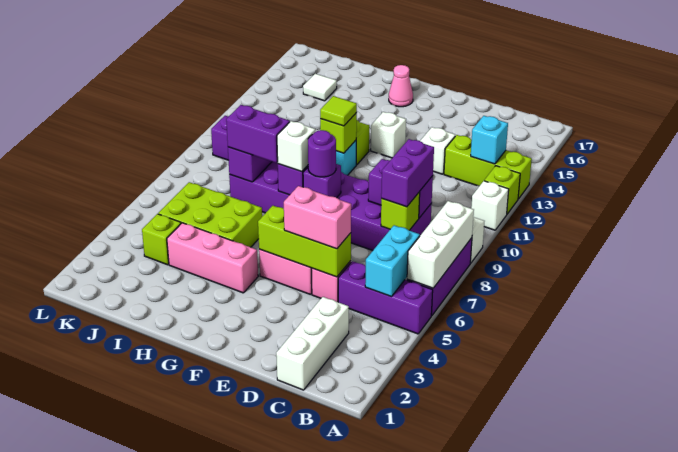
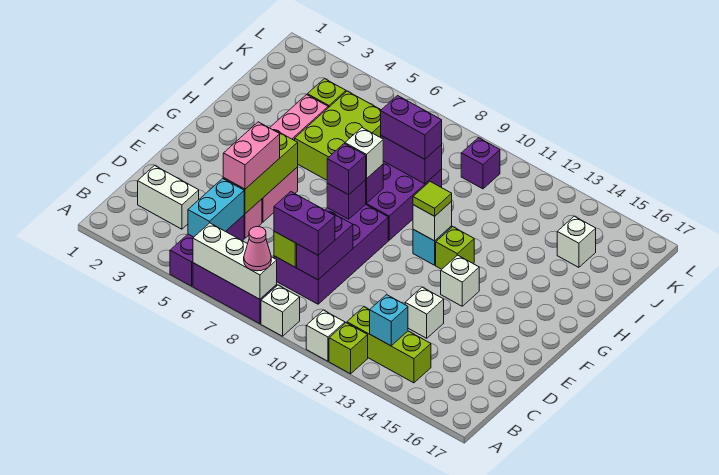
lime brick A13:C13 level 1 -> lime brick B12:B14 level 1
cyan brick B5:B6 level 2 -> cyan brick B5:C5 level 2
white brick C1:C3 level 1 -> white brick C2:C3 level 1
purple round brick F8 level 3 -> purple brick F8 level 3
lime brick G11 level 2 -> white brick G11 level 2
pink cone G16 level 1 -> pink cone A8 level 3
purple brick H8:I8 level 3 -> purple brick I8:I9 level 3
white tile J15 level 1 -> white brick J15 level 1

